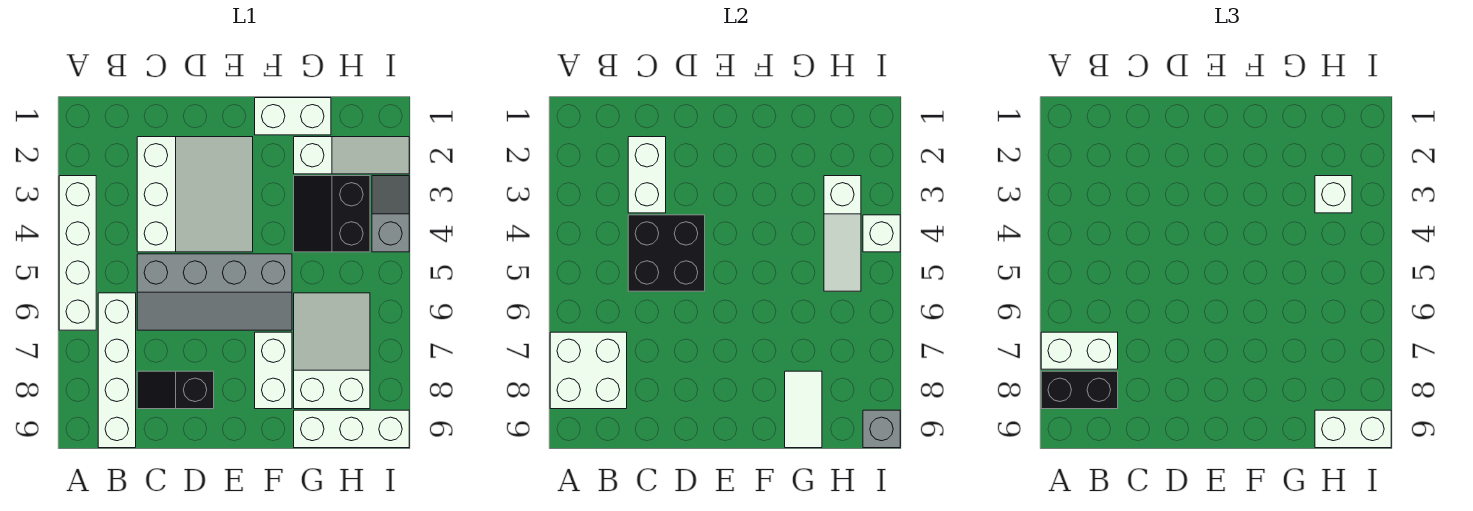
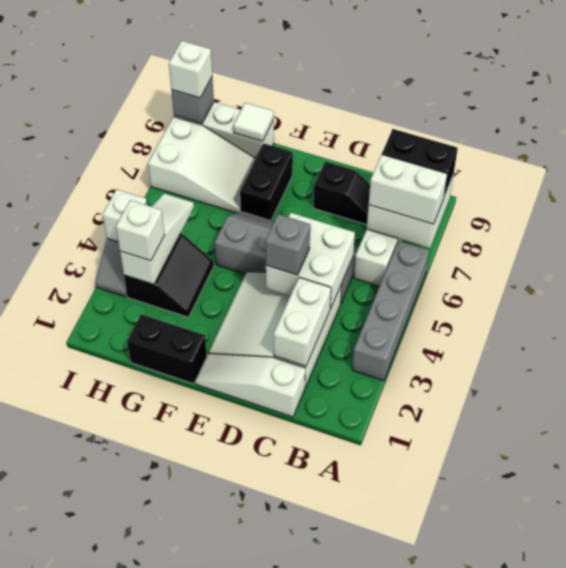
white brick A3:A6 level 1 -> grey brick A3:A6 level 1
black brick C4:D5 level 2 -> white brick C4:D5 level 2
none -> grey brick D4 level 3
white brick F1:G1 level 1 -> black brick F1:G1 level 1
white brick F7:F8 level 1 -> black brick F7:F8 level 1
white slope G2:I2 level 1 top G -> white slope C1:E1 level 1 top C
white slope G6:H8 level 1 top 8 -> white slope G7:I8 level 1 top I
white tile G8:G9 level 2 -> white tile G9 level 2
white brick H9:I9 level 3 -> white brick I9 level 3

